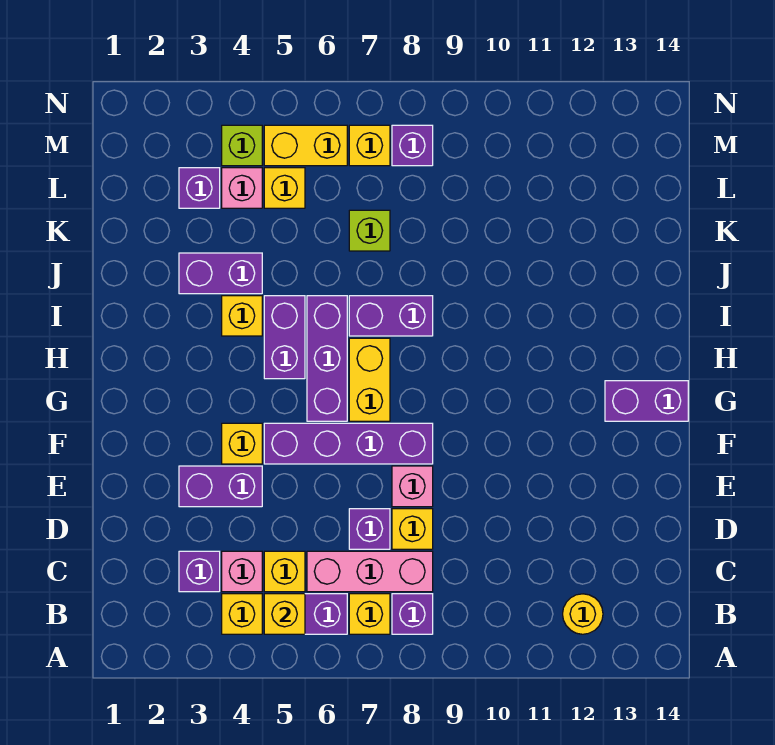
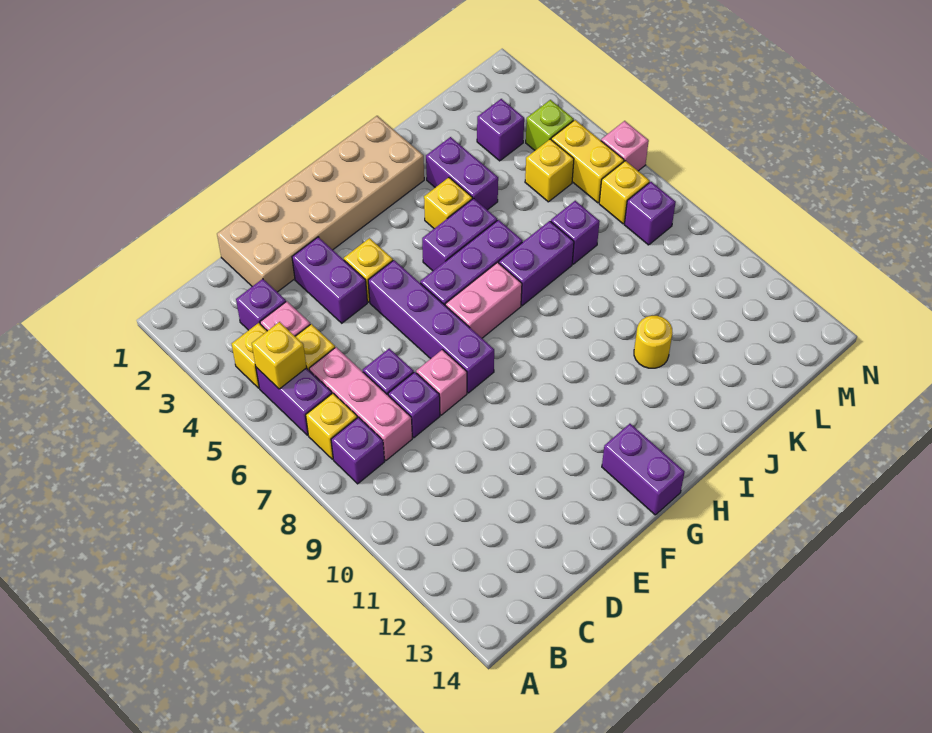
yellow round brick B12 level 1 -> yellow round brick J11 level 1
none -> tan brick D1:I2 level 1
yellow brick D8 level 1 -> purple brick D8 level 1
yellow brick G7:H7 level 1 -> pink brick G7:H7 level 1
purple brick I7:I8 level 1 -> purple brick I7:J7 level 1
lime brick K7 level 1 -> purple brick K7 level 1
pink brick L4 level 1 -> pink brick N6 level 1

